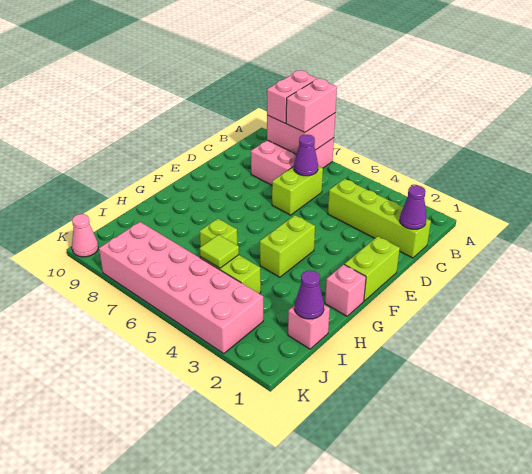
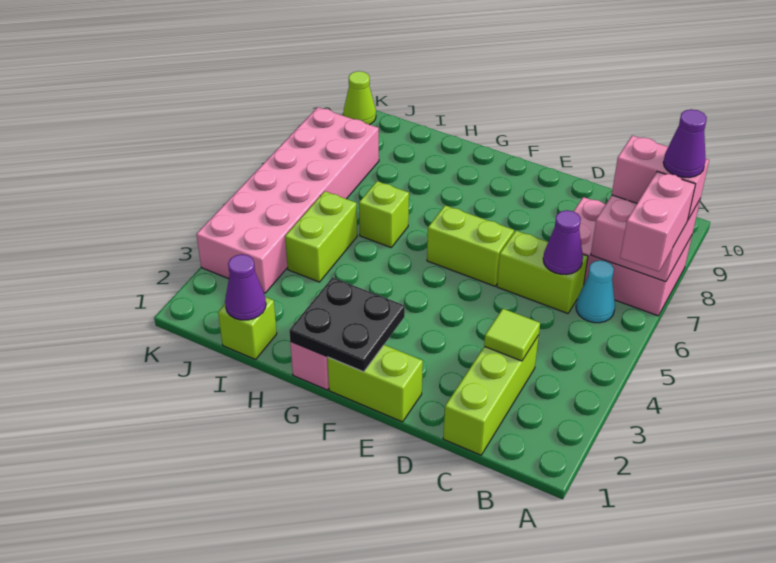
pink brick A7:B7 level 3 -> pink brick A6:A7 level 3
none -> cyan cone B6 level 1
lime brick C1:C4 level 1 -> lime brick C1:C3 level 1
purple cone C1 level 2 -> purple cone A8 level 4
none -> black plate F1:G2 level 2
lime brick F4:G4 level 1 -> lime brick E6:F6 level 1
pink brick I1 level 1 -> lime brick I1 level 1
lime tile I5 level 2 -> lime tile C3 level 2
pink cone K10 level 1 -> lime cone K10 level 1

